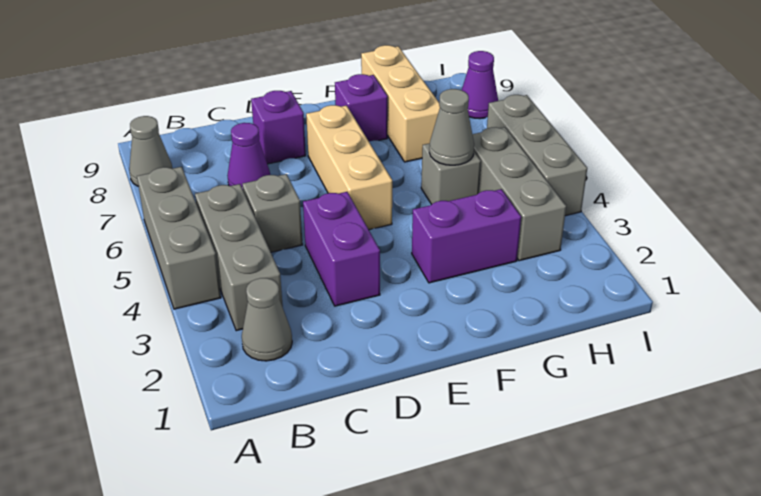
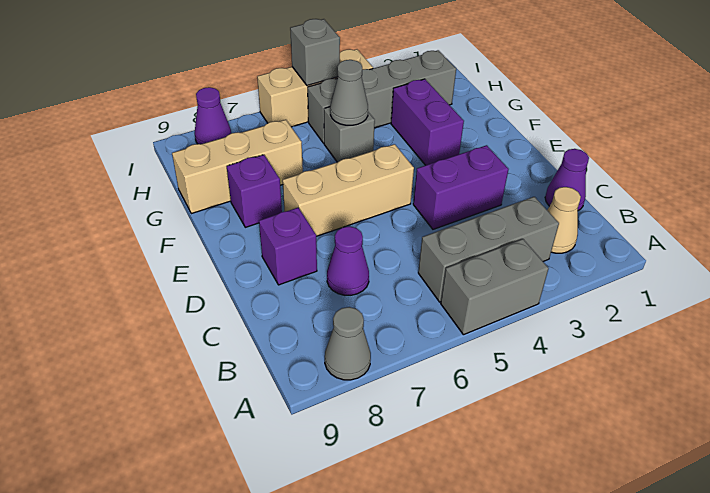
grey brick A4:A6 level 1 -> grey brick A4:A5 level 1
grey cone B2 level 1 -> tan cone B2 level 1
none -> purple cone C1 level 1
grey brick C5 level 1 -> grey brick I5 level 2
grey brick H3:H5 level 1 -> grey brick H2:H5 level 1
grey brick I4:I6 level 1 -> tan brick I4:I6 level 1

